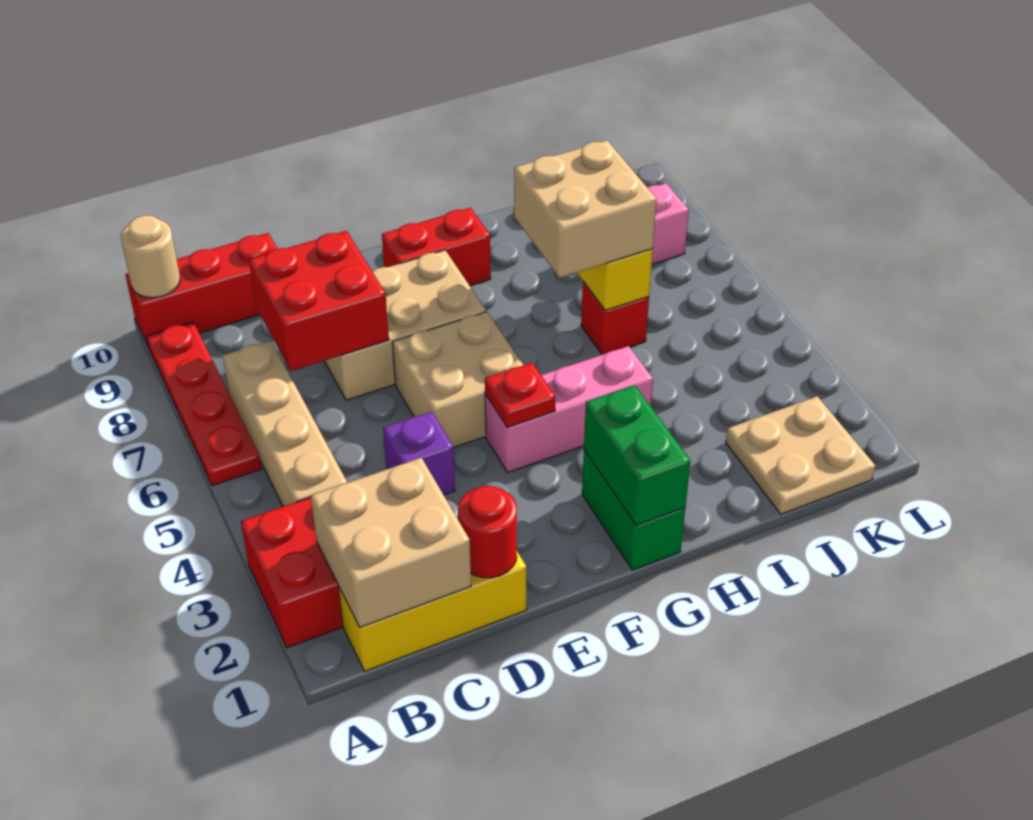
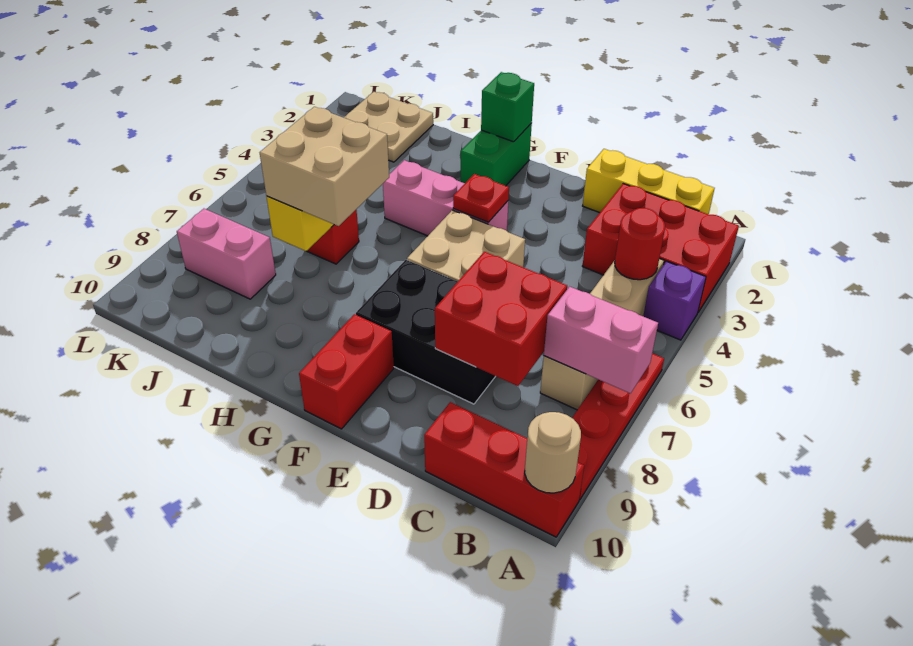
none -> pink brick A7:B7 level 2
tan brick B1:C2 level 2 -> none
red round brick D1 level 2 -> red round brick B4 level 2
purple brick D4 level 1 -> purple brick A4 level 1
tan brick D7:F8 level 1 -> black brick D7:F8 level 1
red brick F9:G9 level 1 -> red brick F9:F10 level 1
green brick G1:G2 level 2 -> green brick G1 level 2

